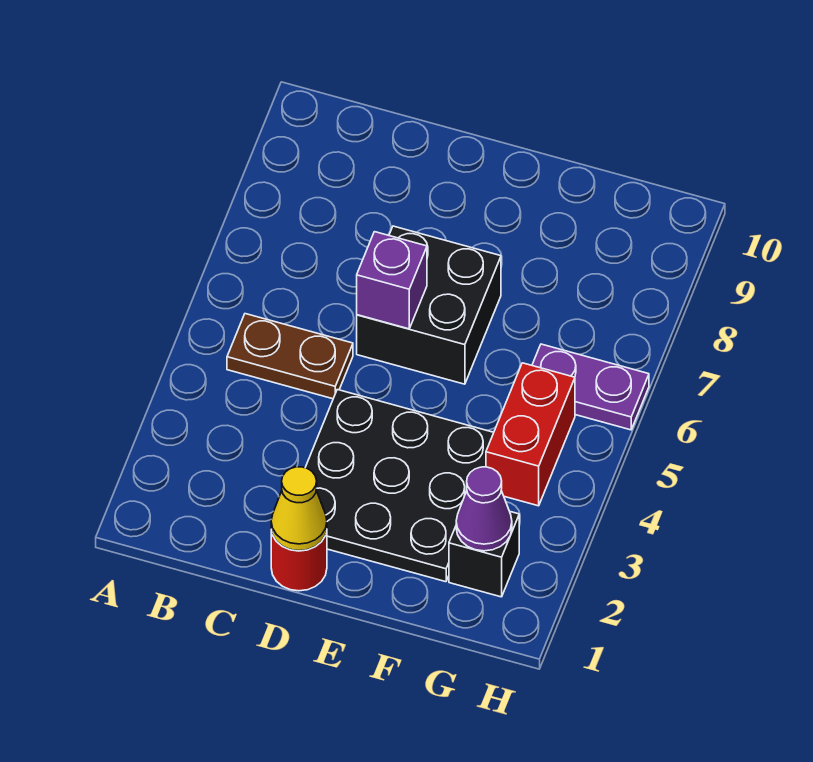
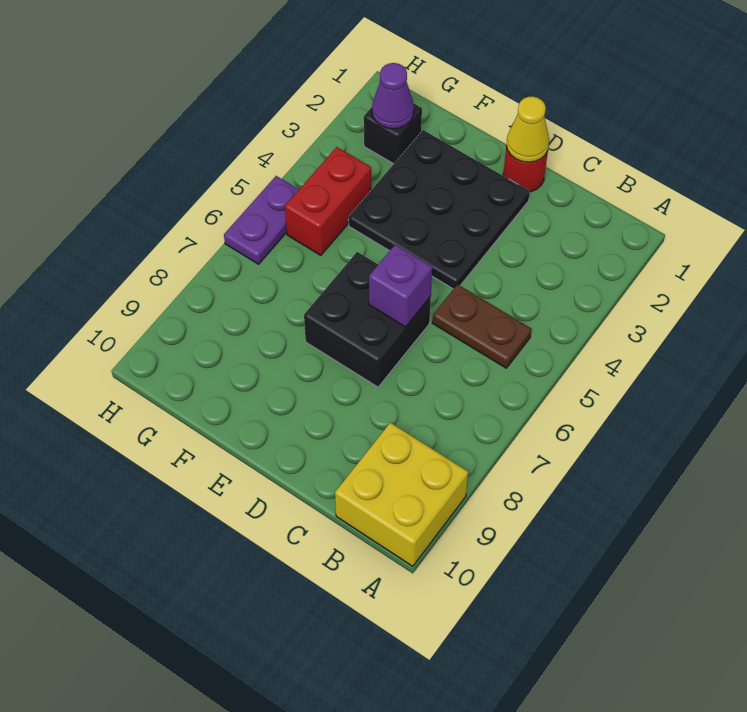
none -> yellow brick A9:B10 level 1
purple plate G6:H6 level 1 -> purple plate H5:H6 level 1

